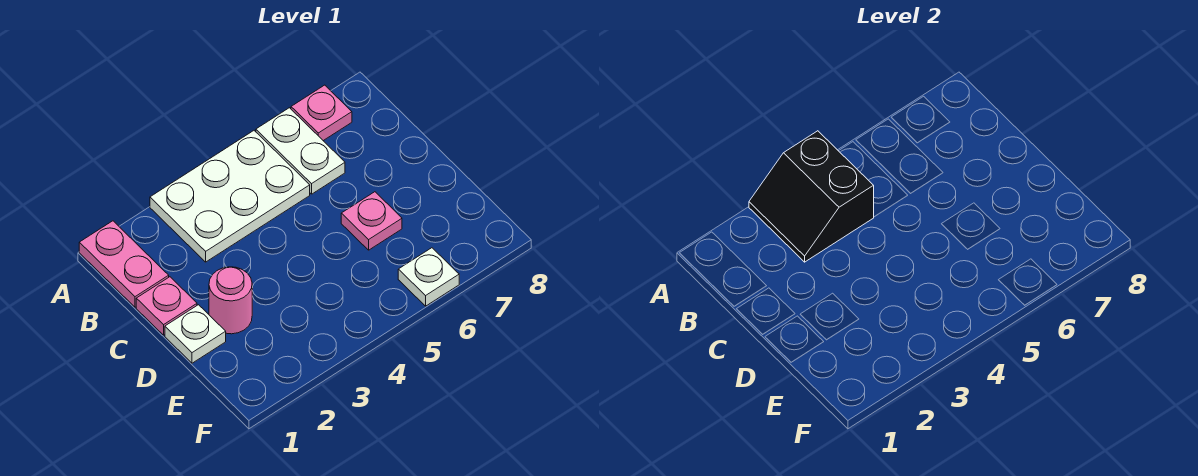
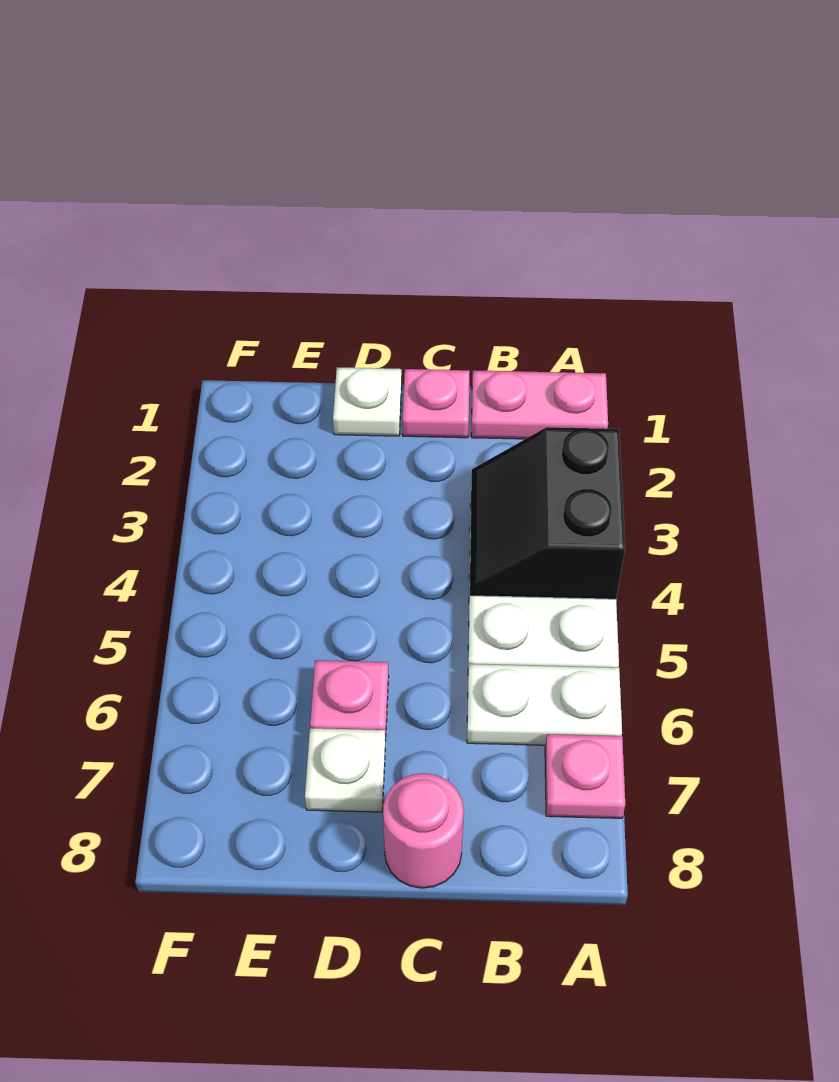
black slope A3:B4 level 2 top 4 -> black slope A3:B4 level 2 top A
pink round brick D2 level 1 -> pink round brick C8 level 1
white plate F6 level 1 -> white plate D7 level 1

